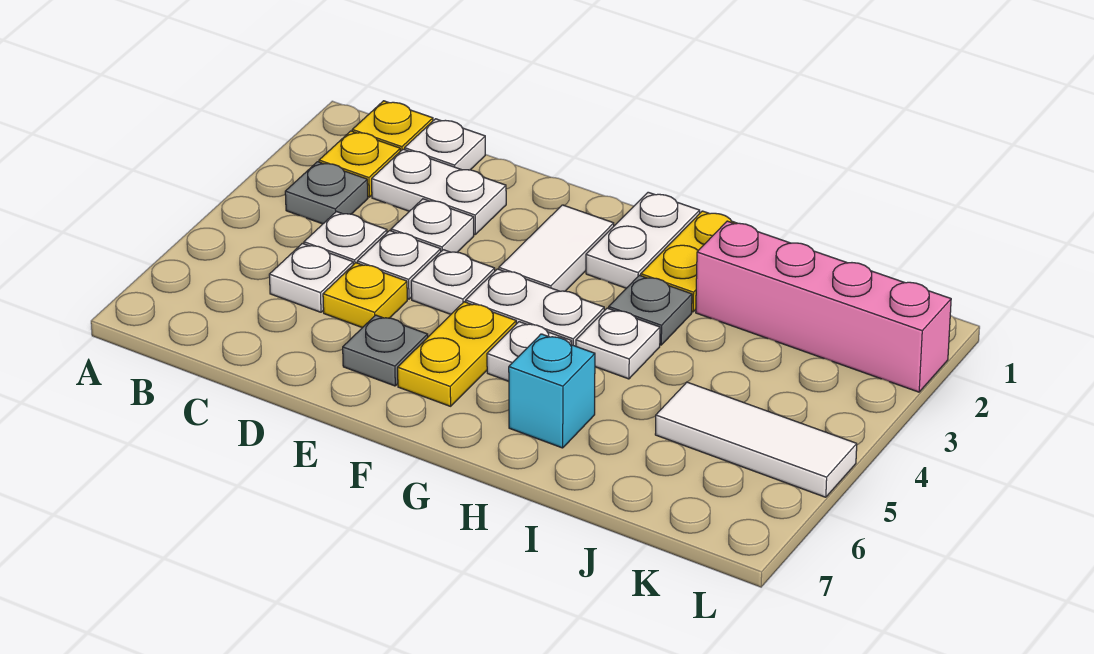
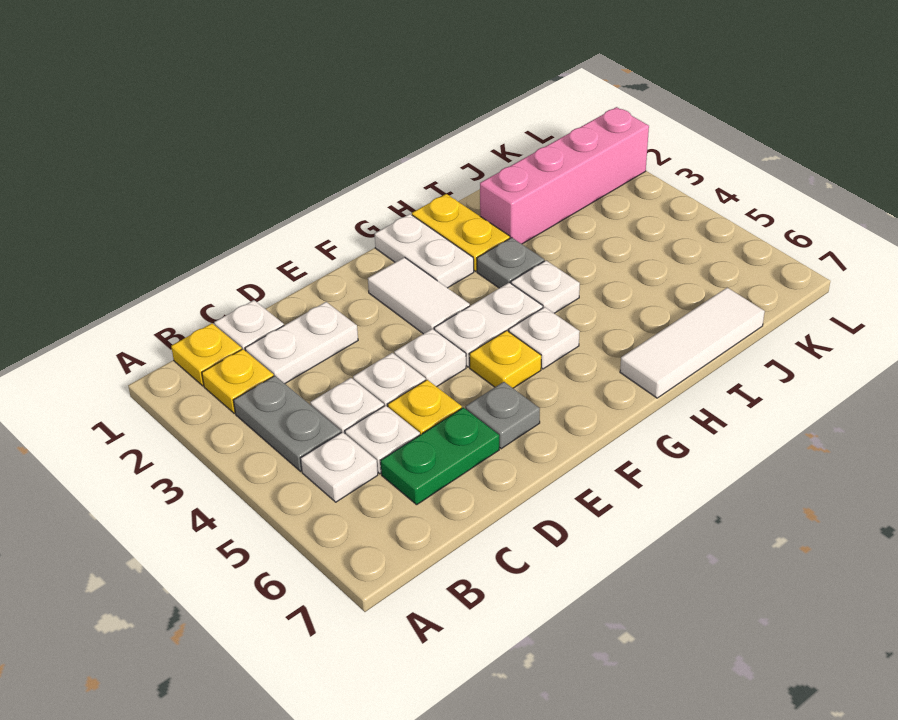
grey plate B3 level 1 -> grey plate B3:B4 level 1
none -> green plate C6:D6 level 1
white plate D3 level 1 -> white plate B5 level 1
yellow plate F5:F6 level 1 -> yellow plate F5 level 1
cyan brick H6 level 1 -> none
white tile J5:L5 level 1 -> white tile H7:J7 level 1

